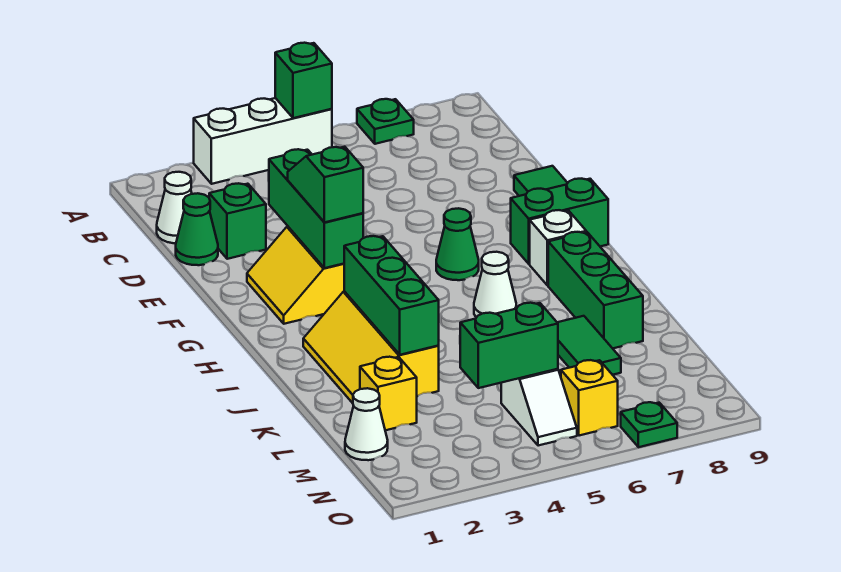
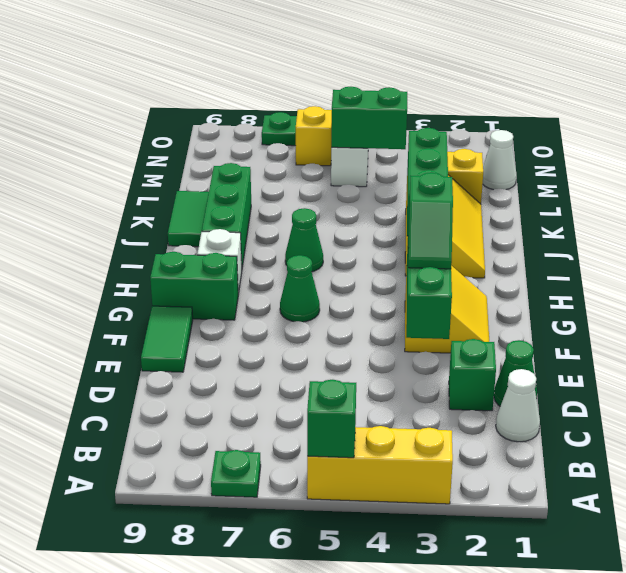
white brick A3:A5 level 1 -> yellow brick A3:A5 level 1
white cone I6 level 1 -> green cone I6 level 1
green tile K7:L7 level 1 -> green tile J9:K9 level 1

